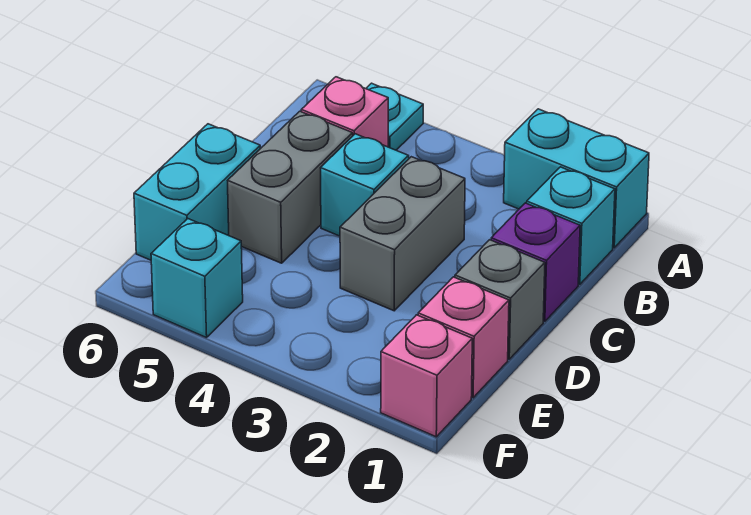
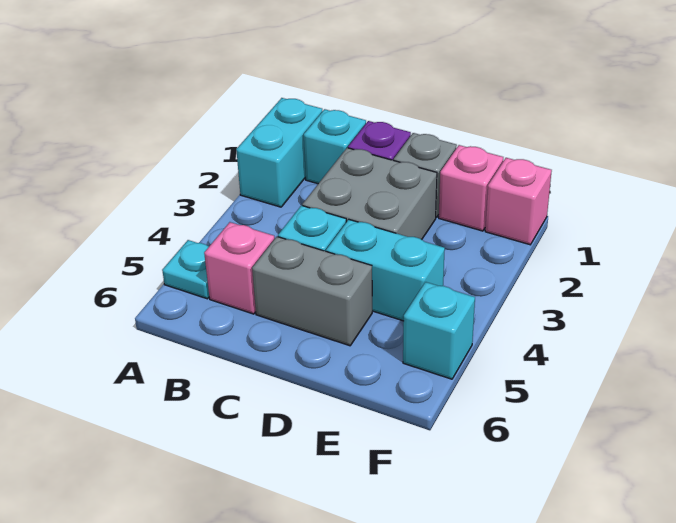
grey brick C3:D3 level 1 -> grey brick C2:D3 level 1
cyan brick D6:E6 level 1 -> cyan brick D4:E4 level 1

